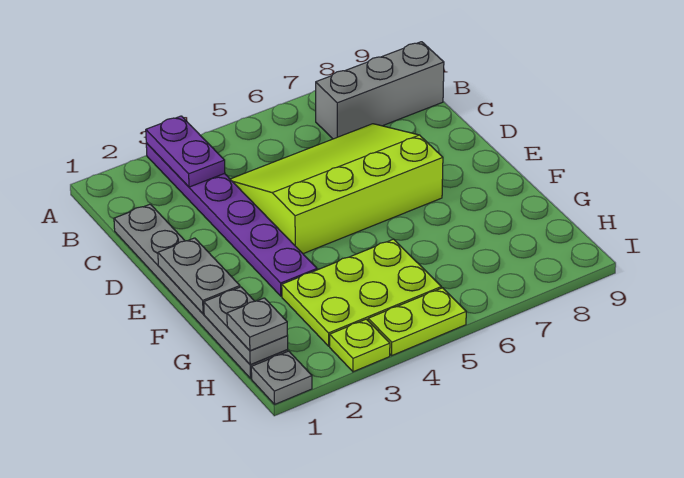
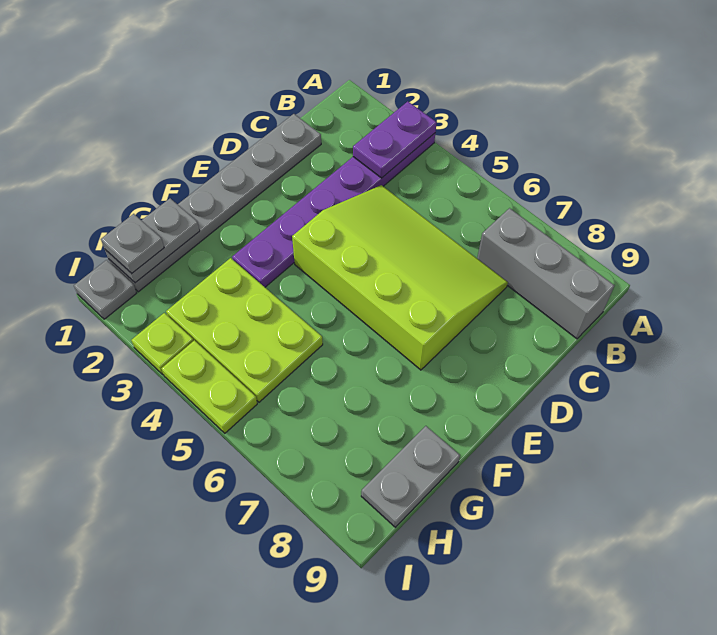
grey plate E1:F1 level 2 -> grey plate G9:H9 level 1

